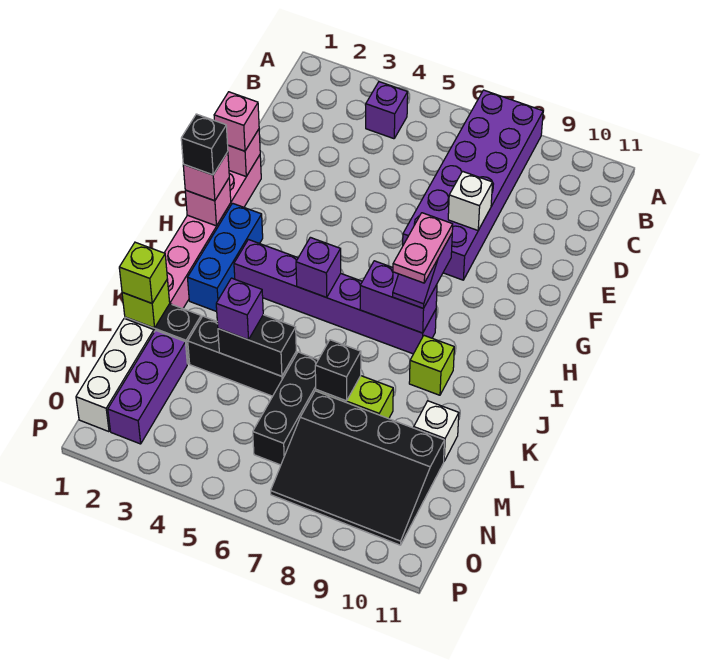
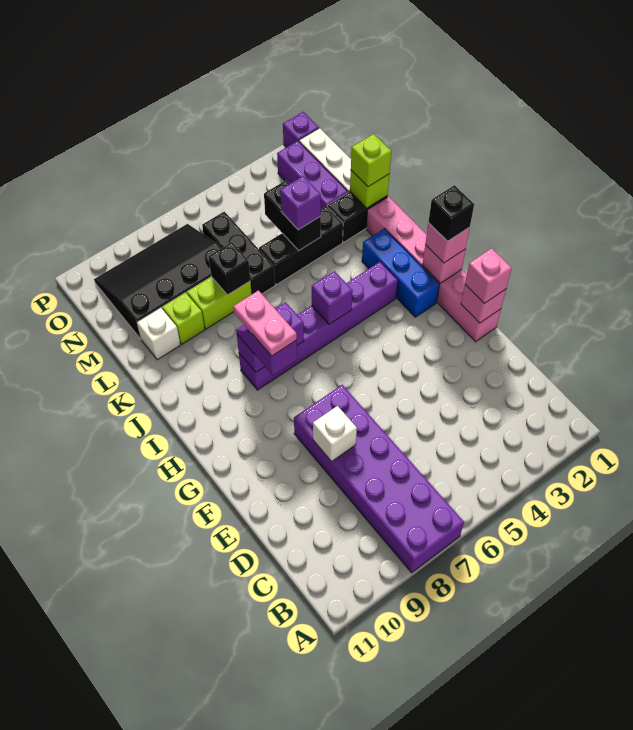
purple brick B4 level 1 -> purple brick P1 level 1
lime brick J9 level 1 -> lime brick L9 level 1
black brick L4:L5 level 2 -> black brick L4:M4 level 2

